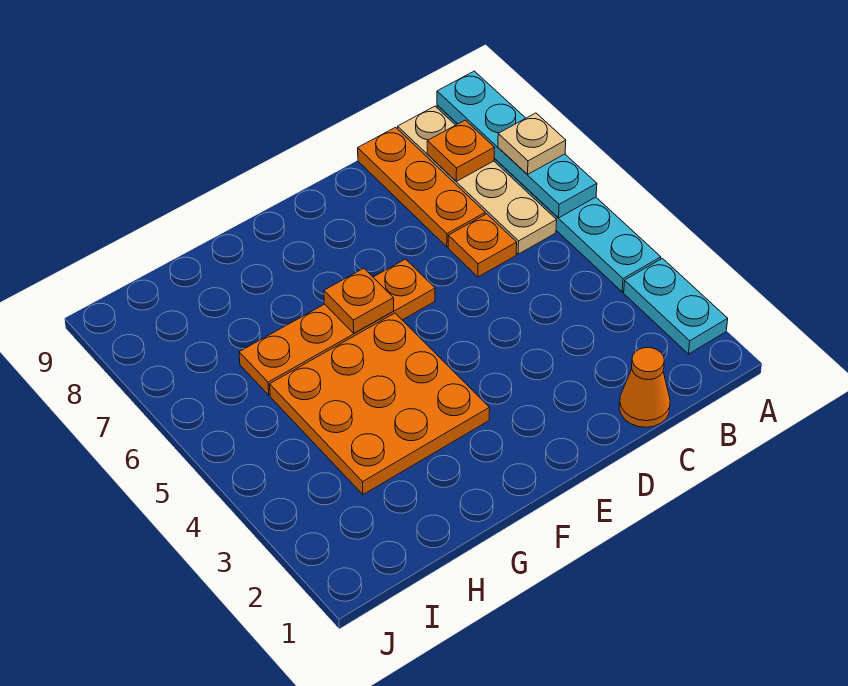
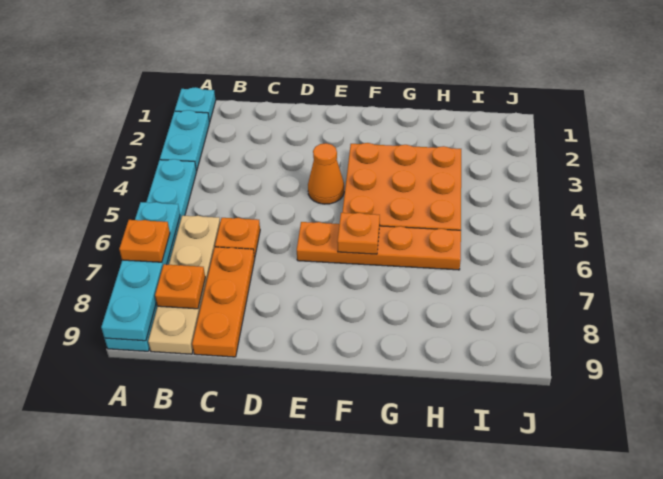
none -> cyan plate A1 level 1
tan plate A7 level 3 -> orange plate A7 level 3
orange cone C1 level 1 -> orange cone E4 level 1

